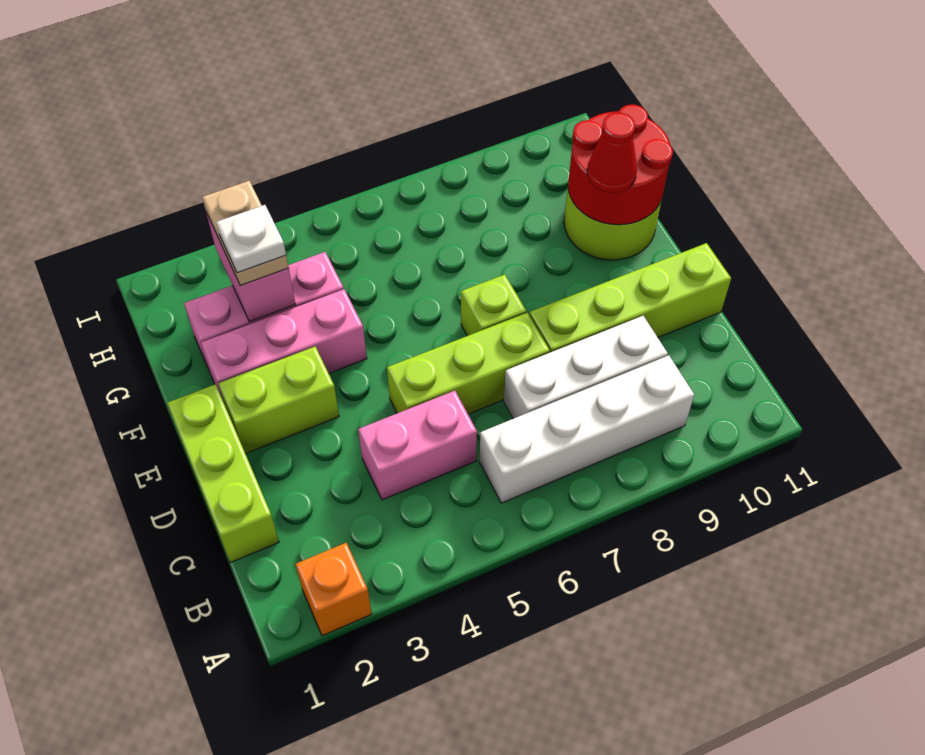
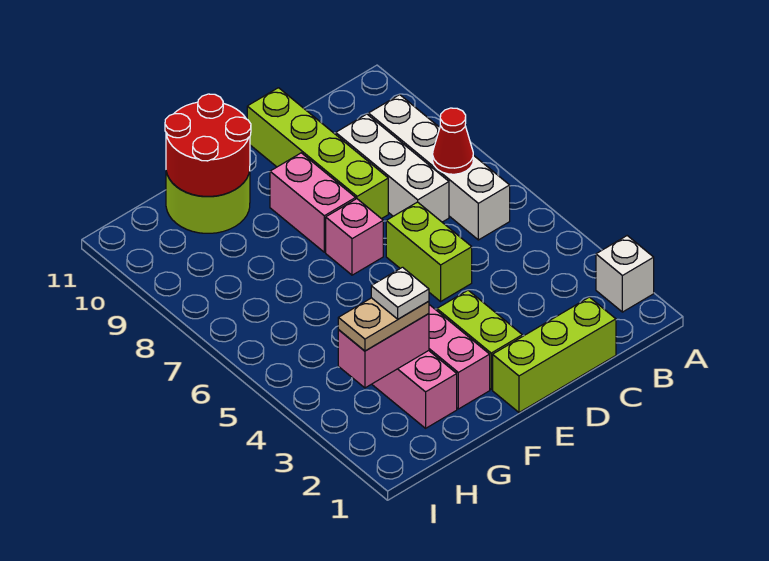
orange brick A2 level 1 -> white brick A2 level 1
pink brick C4:C5 level 1 -> pink brick E8:E9 level 1
lime brick D5:D7 level 1 -> lime brick D5:D6 level 1
lime brick E7 level 1 -> pink brick E7 level 1
red cone F10 level 3 -> red cone B7 level 2

